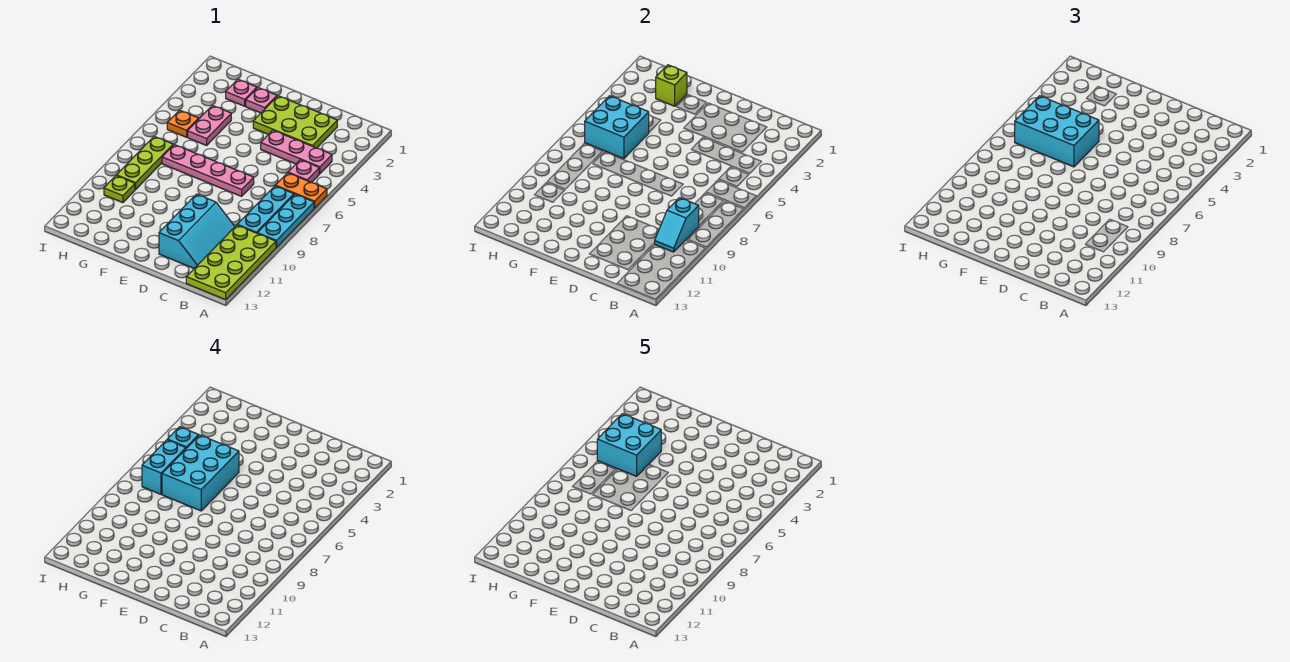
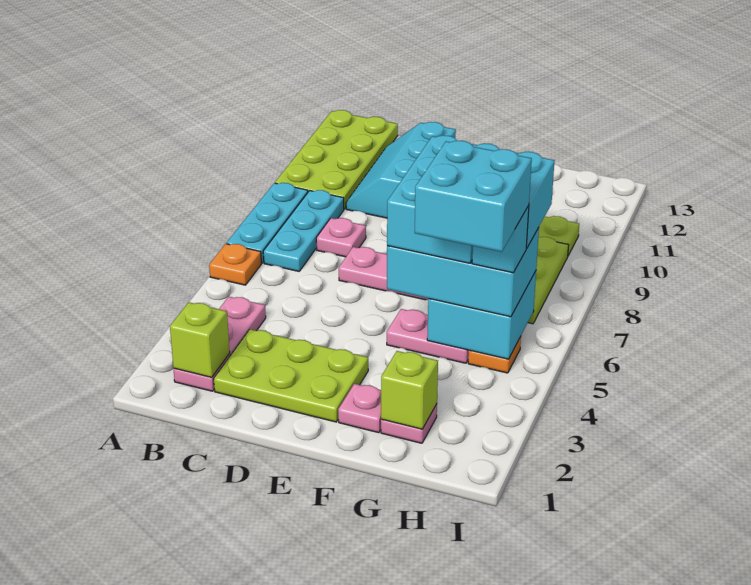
orange plate A6:B6 level 1 -> orange plate A6 level 1
none -> lime brick B2 level 2
pink plate B4:D4 level 1 -> pink plate B2:B4 level 1
pink plate B5 level 1 -> pink plate C8 level 1
cyan slope B9:B10 level 2 top 9 -> none
pink plate G4:G5 level 1 -> pink plate F5:G5 level 1

